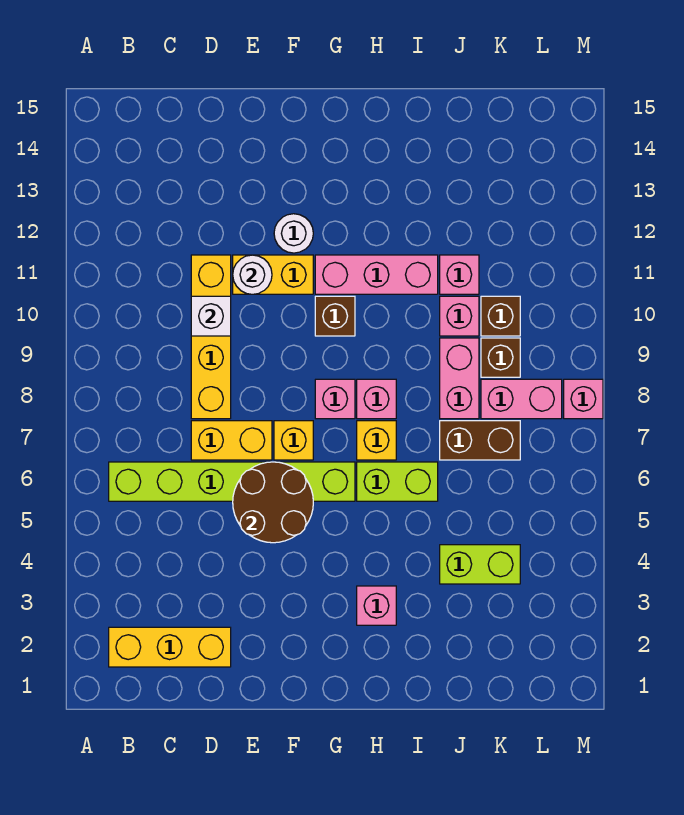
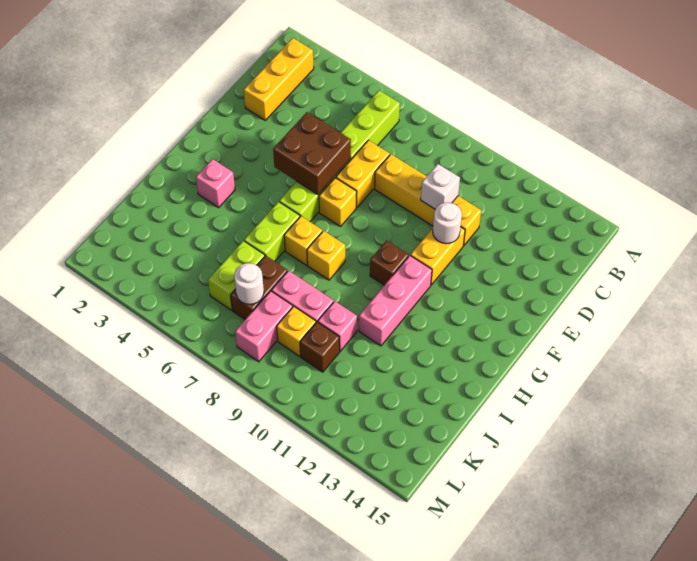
brown round brick E5:F6 level 2 -> brown brick E5:F6 level 2
white round brick F12 level 1 -> white round brick K7 level 2
pink brick G8 level 1 -> none
pink brick H8 level 1 -> yellow brick H8 level 1
lime brick J4:K4 level 1 -> lime brick J6:K6 level 1
pink brick J11 level 1 -> none
brown brick K9 level 1 -> yellow brick K9 level 1
pink brick M8 level 1 -> none

